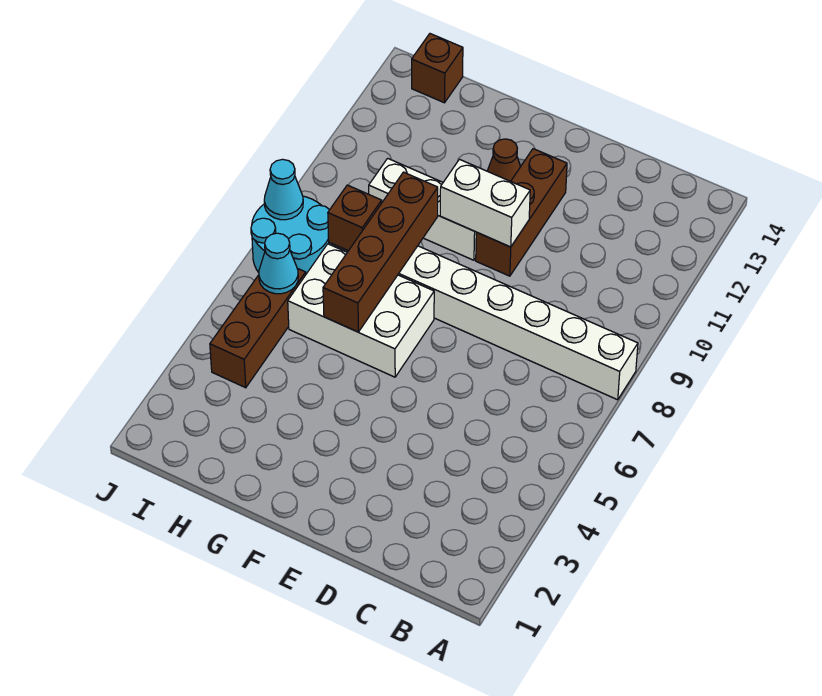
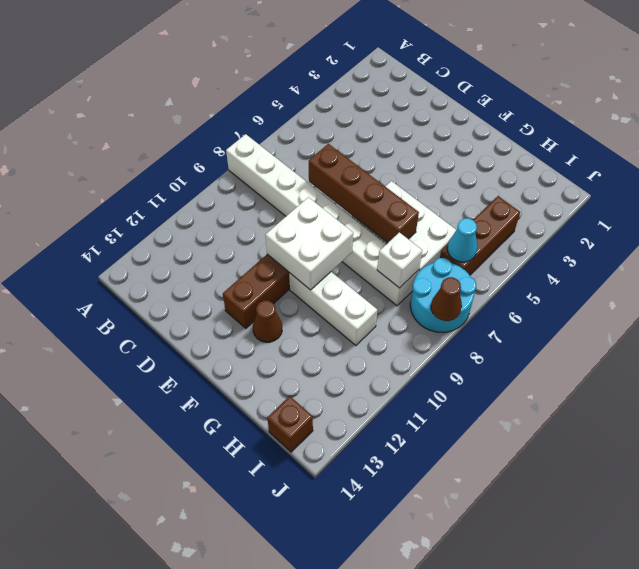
white brick E10:F10 level 2 -> white brick E9:F10 level 2
brown brick G6:G9 level 2 -> brown brick D7:G7 level 2
brown brick H8 level 2 -> white brick H8 level 2
cyan cone J8 level 2 -> brown cone J8 level 2

